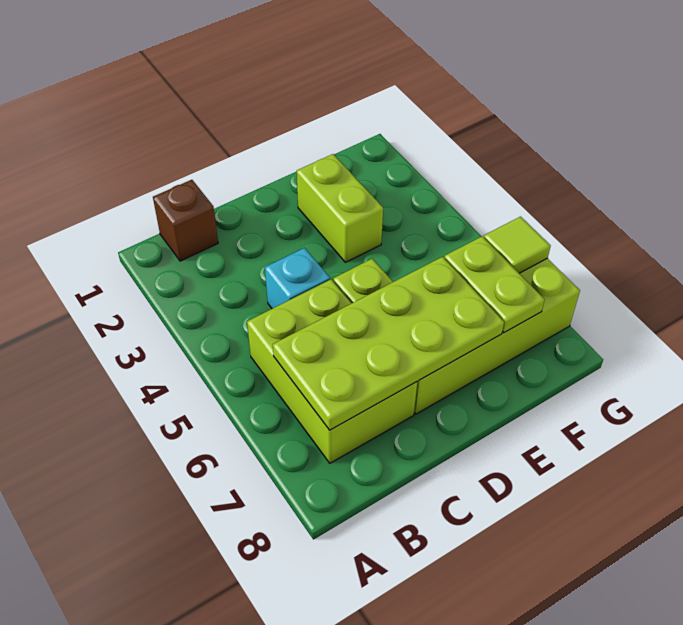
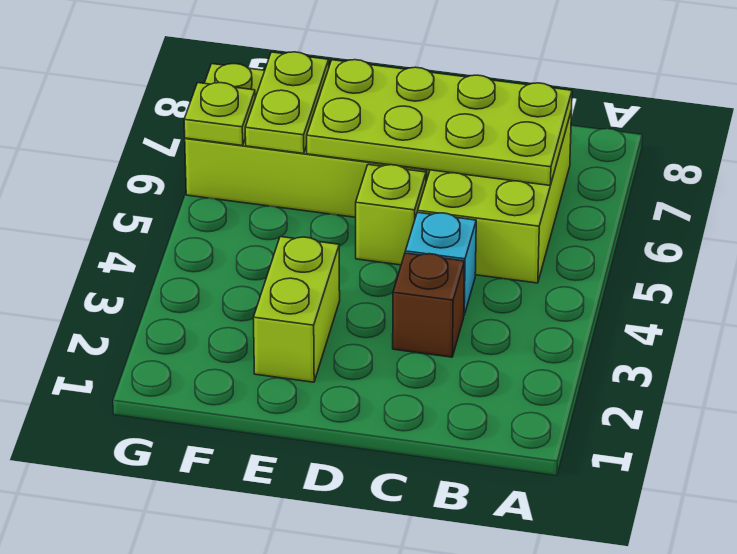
brown brick B1 level 1 -> brown brick C3 level 1
lime tile G6 level 2 -> lime plate G6 level 2

